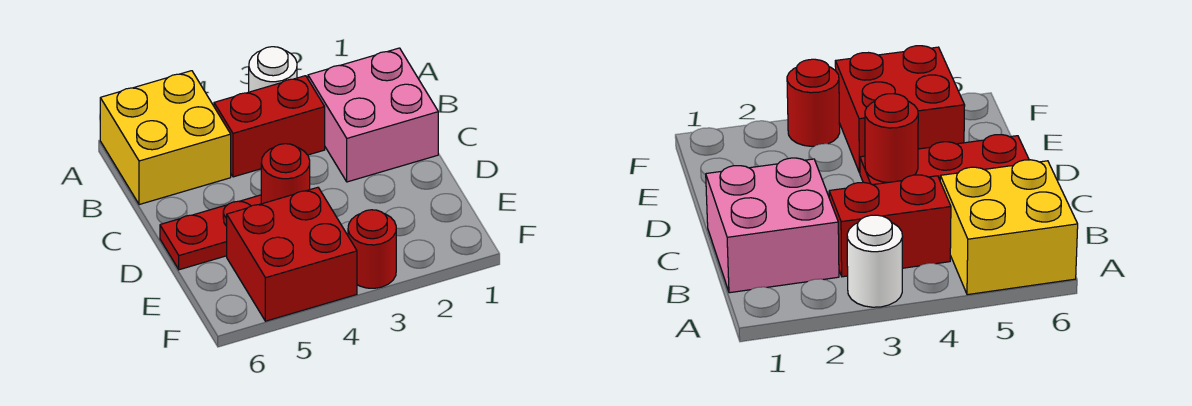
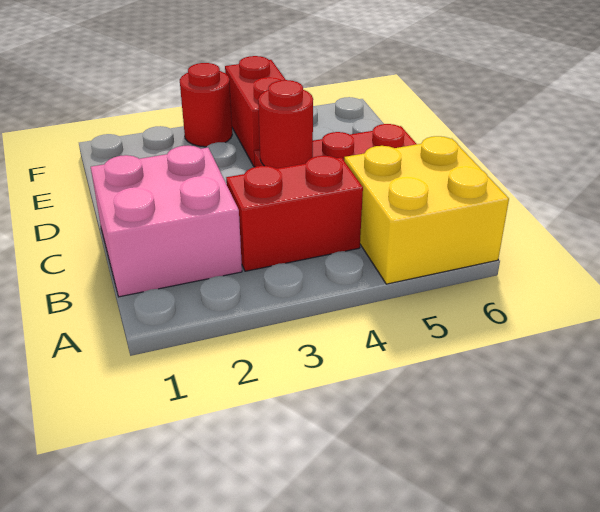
white round brick A3 level 1 -> none
red brick E4:F5 level 1 -> red brick E4:F4 level 1

